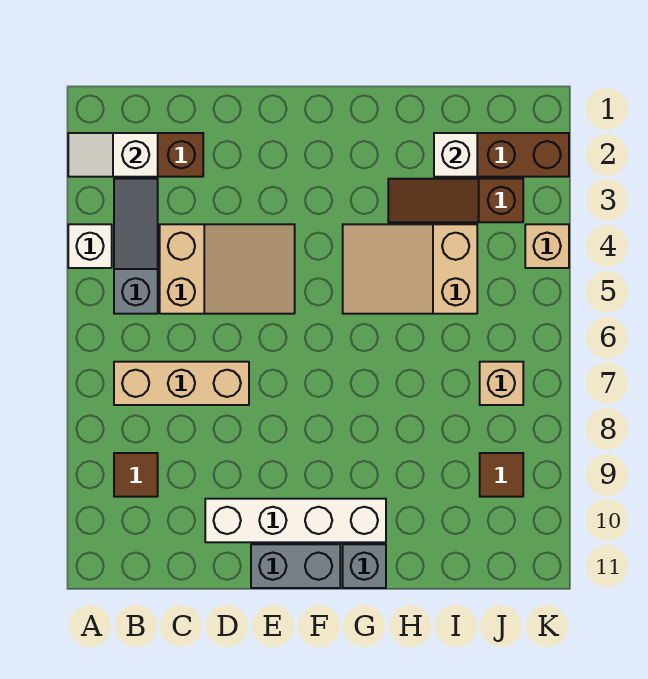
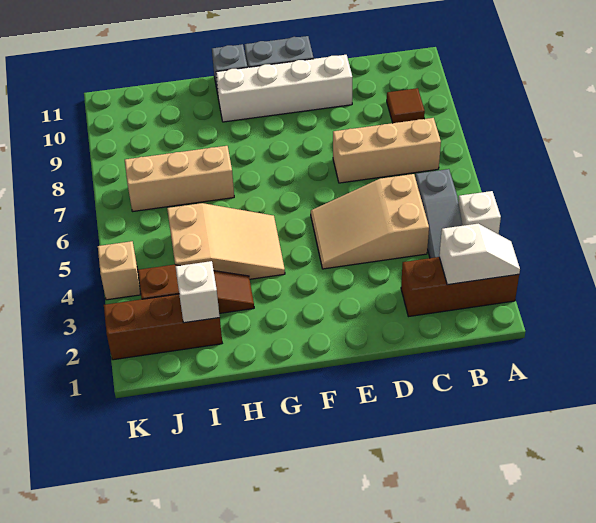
tan brick J7 level 1 -> tan brick H7:J7 level 1
brown tile J9 level 1 -> none

